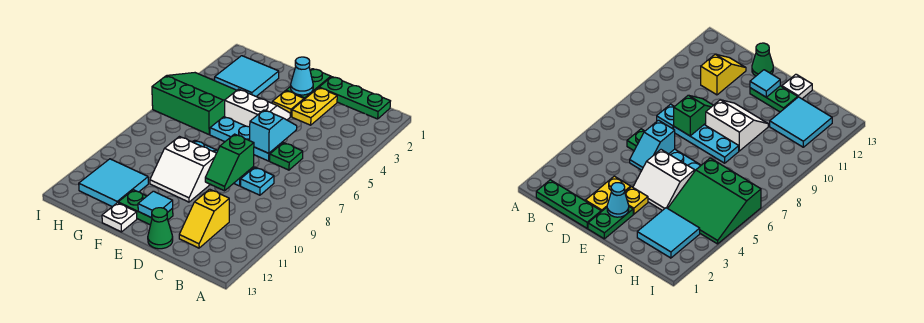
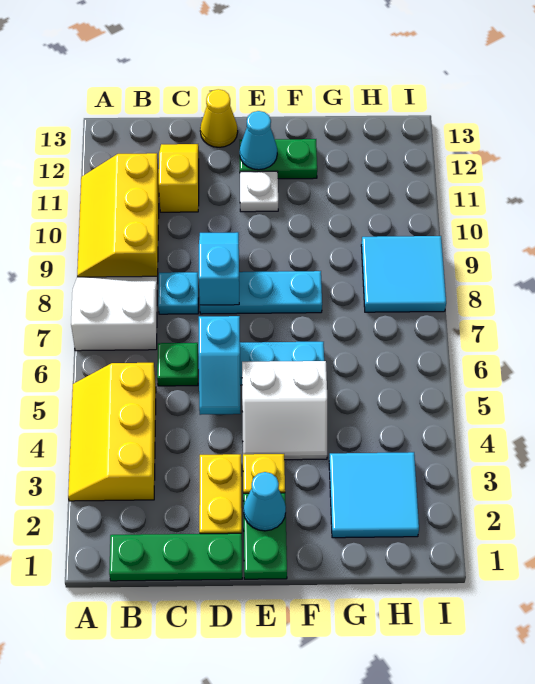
none -> yellow slope A3:B5 level 1 top B
none -> yellow slope A9:B11 level 1 top B
green slope D8:D9 level 2 top 8 -> cyan slope D8:D9 level 2 top 8
green cone D13 level 1 -> yellow cone D13 level 1
white slope E9:F10 level 1 top 9 -> white slope A7:B8 level 1 top 7
cyan tile E12 level 2 -> cyan cone E12 level 2
white plate F13 level 1 -> white plate E11 level 1
green slope G4:I6 level 1 top 6 -> none
cyan tile G11:H12 level 1 -> cyan tile H8:I9 level 1

